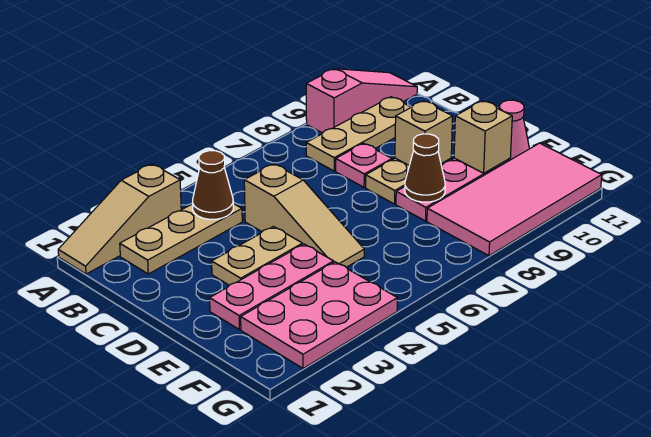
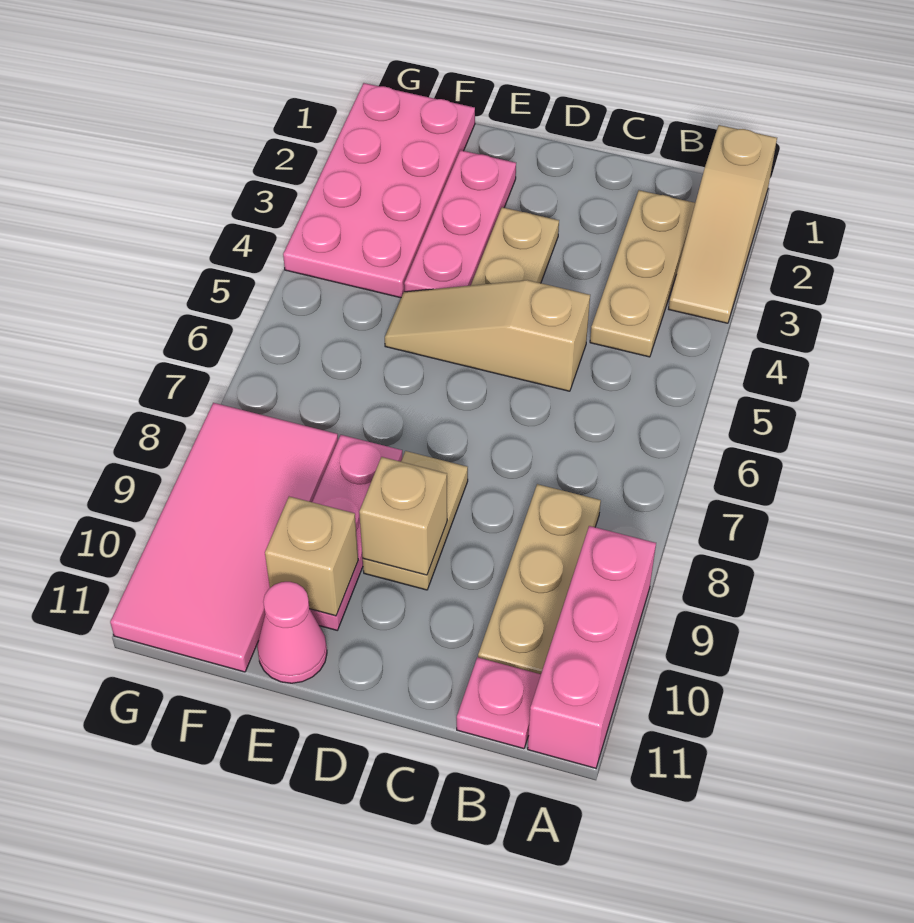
tan slope A1:A3 level 1 top 3 -> tan slope A1:A3 level 1 top 1
pink slope A9:A11 level 1 top 9 -> pink brick A9:A11 level 1
brown cone B4 level 2 -> none
pink plate C8 level 1 -> pink plate B11 level 1
brown cone E8 level 2 -> none
pink plate F2:G4 level 1 -> pink plate F1:G4 level 1

